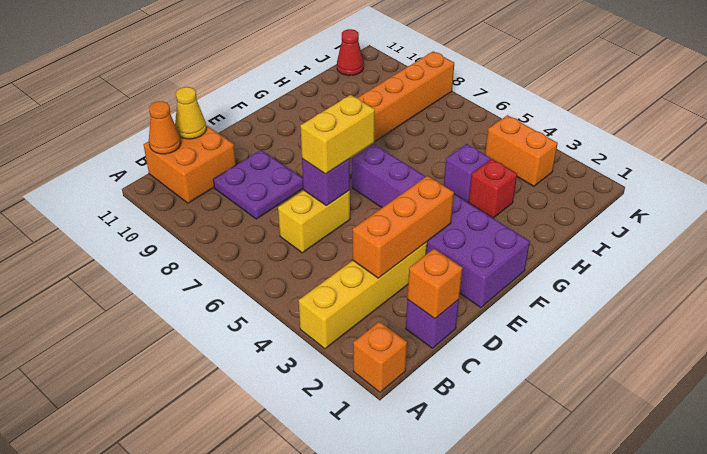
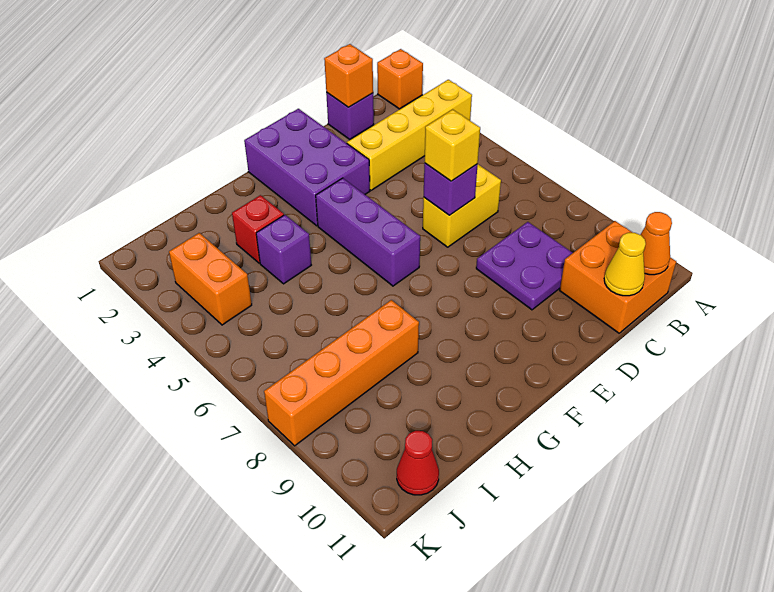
orange brick C3:E3 level 2 -> none
yellow brick D6:E6 level 3 -> yellow brick D6 level 3

